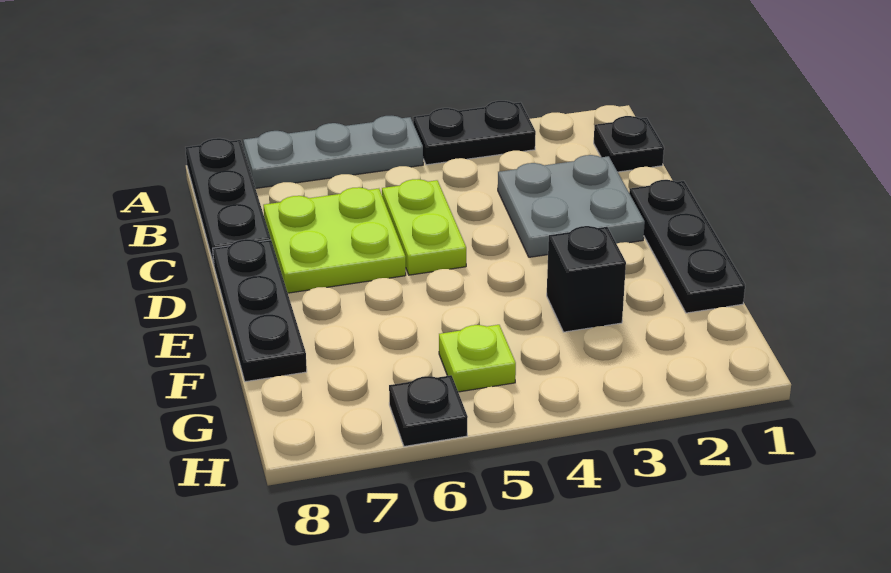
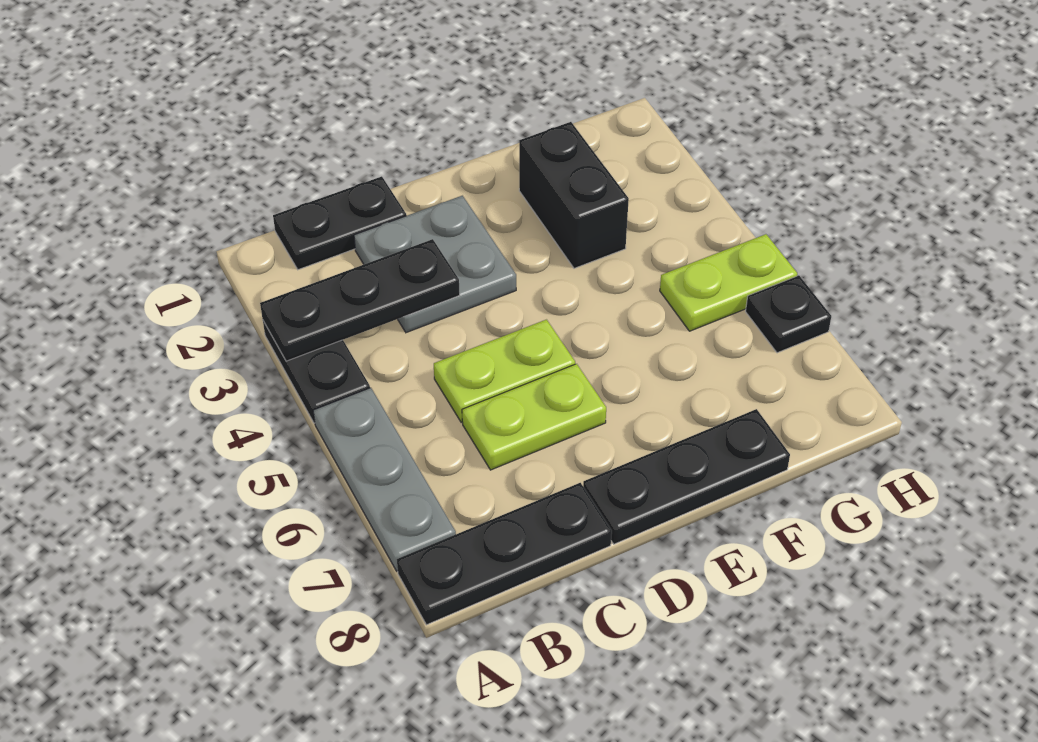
black plate B1 level 1 -> black plate B1:C1 level 1
lime plate C6:D7 level 1 -> lime plate C6:D6 level 1
black plate D1:F1 level 1 -> black plate A3:C3 level 2
black brick F3 level 1 -> black brick F2:F3 level 1
lime plate G5 level 1 -> lime plate G5:H5 level 1

